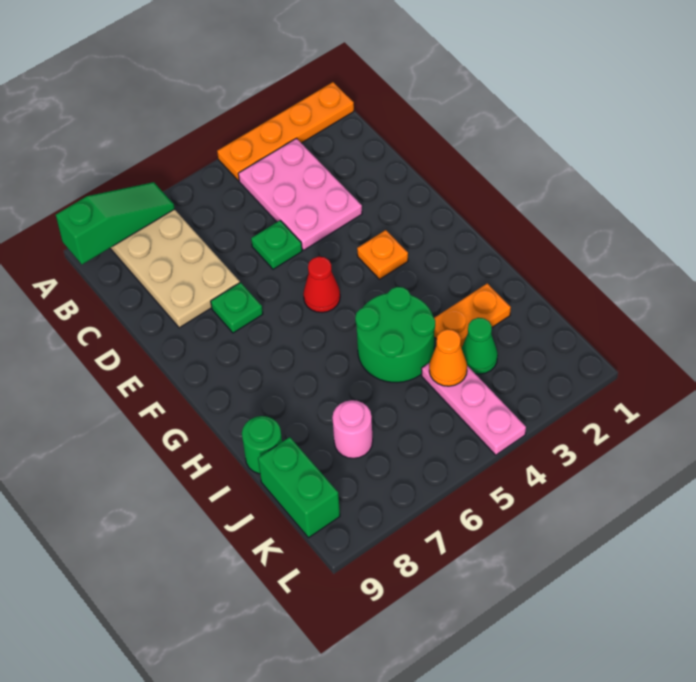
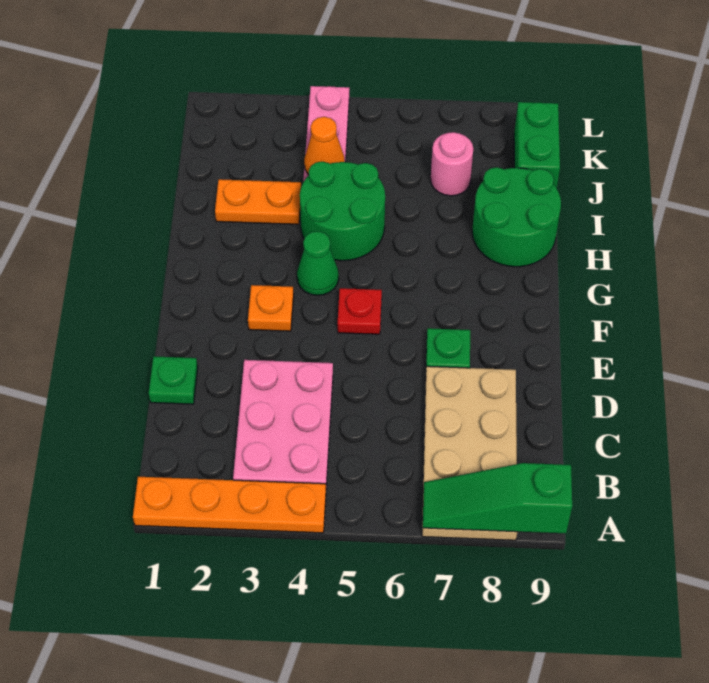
green plate D5 level 1 -> green plate D1 level 1
red cone F5 level 1 -> red plate F5 level 1
green round brick I9 level 1 -> green round brick H8:I9 level 1
green cone J3 level 1 -> green cone G4 level 1

